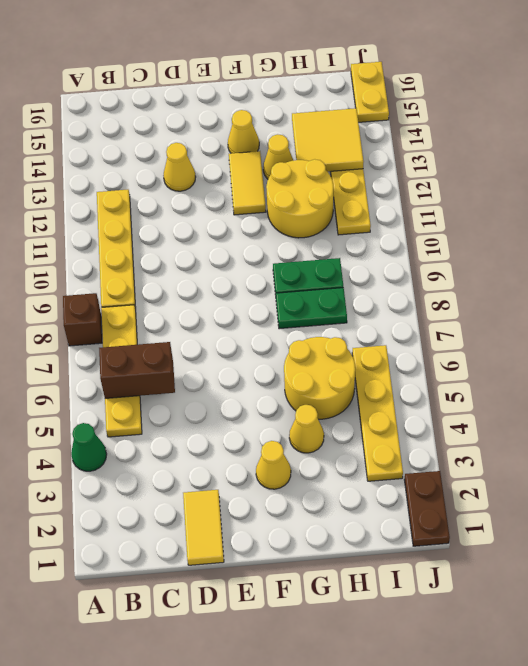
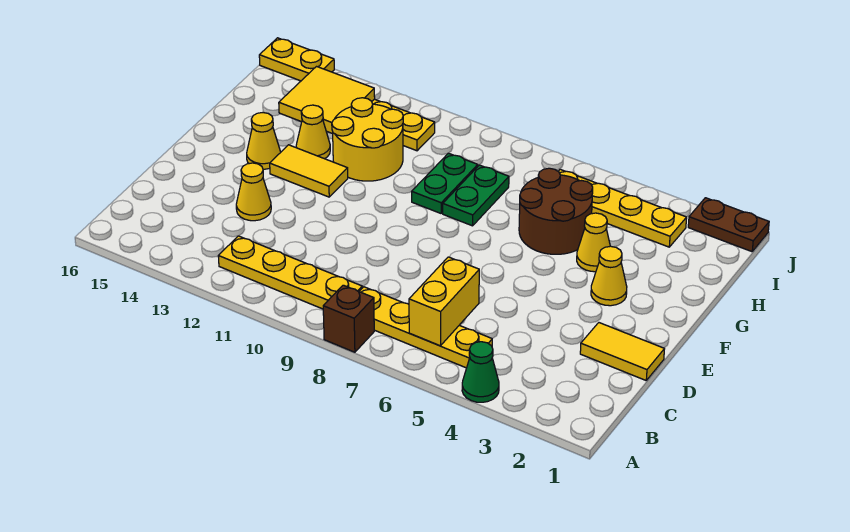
brown brick B6:C6 level 2 -> yellow brick B6:C6 level 2
yellow round brick G5:H6 level 1 -> brown round brick G5:H6 level 1

